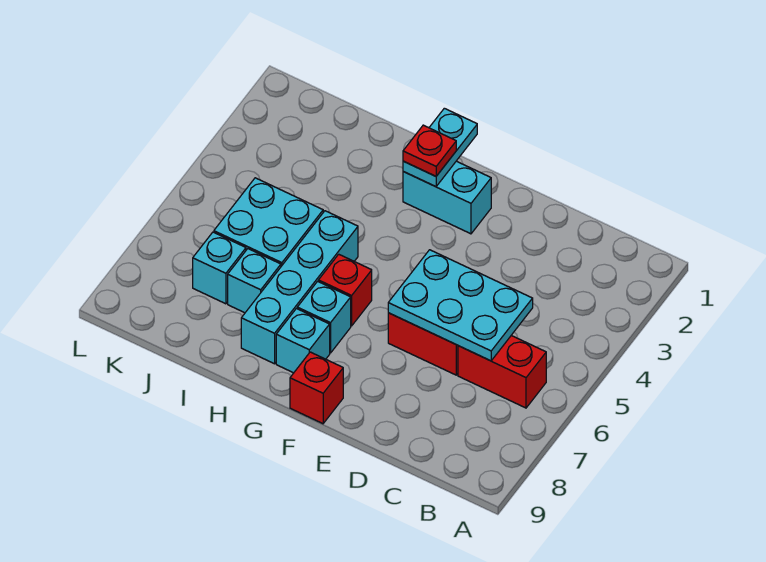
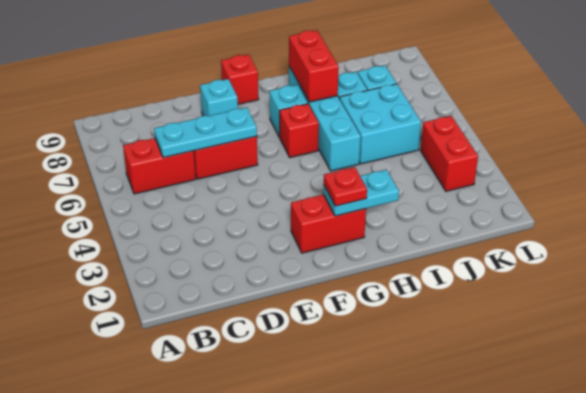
cyan plate C5:E6 level 2 -> cyan plate C6:E6 level 2
cyan brick F2:G2 level 1 -> red brick F2:G2 level 1
cyan plate G1:G2 level 2 -> cyan plate G2:H2 level 2
cyan brick G8 level 1 -> cyan brick E8 level 1
none -> red brick H7:H8 level 2
none -> red brick K3:K4 level 1

